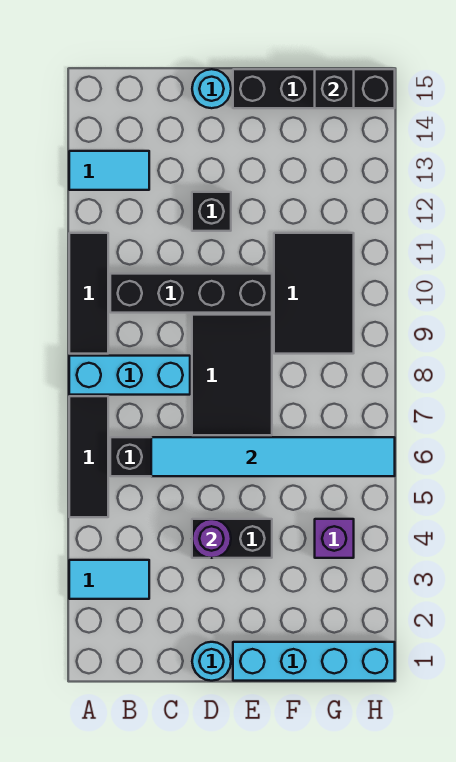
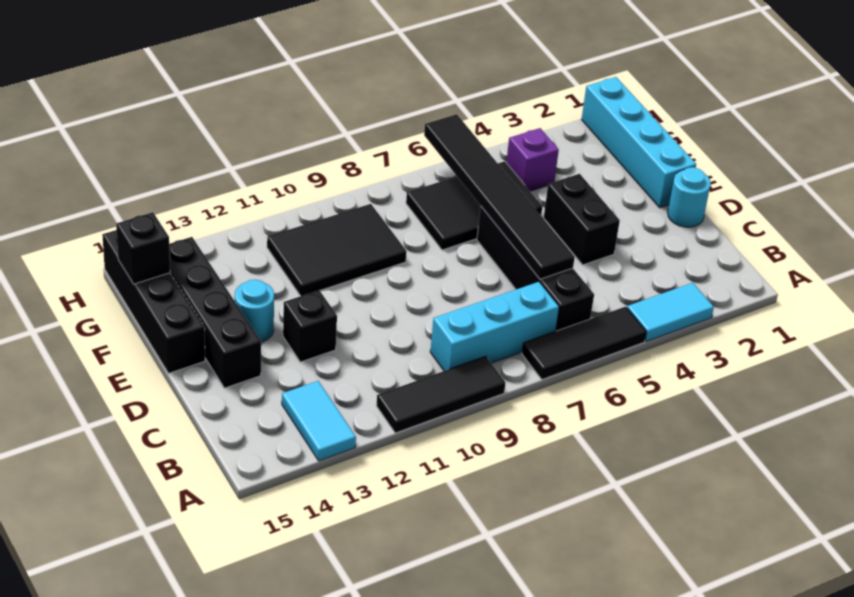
cyan tile A3:B3 level 1 -> cyan tile A3:A4 level 1
cyan brick A8:C8 level 1 -> cyan brick B7:B9 level 1
black brick B10:E10 level 1 -> black brick D14:G14 level 1
cyan tile C6:H6 level 2 -> black tile C6:H6 level 2
purple round brick D4 level 2 -> none
black tile D7:E9 level 1 -> black tile F5:G7 level 1
cyan round brick D15 level 1 -> cyan round brick E13 level 1

